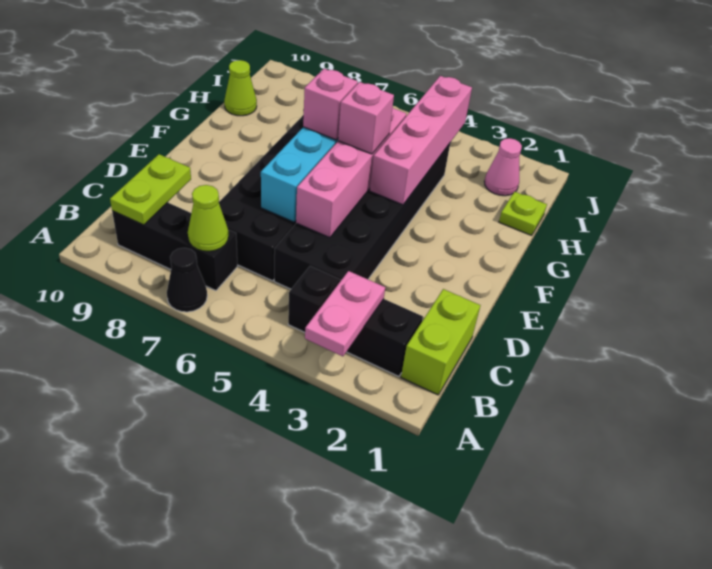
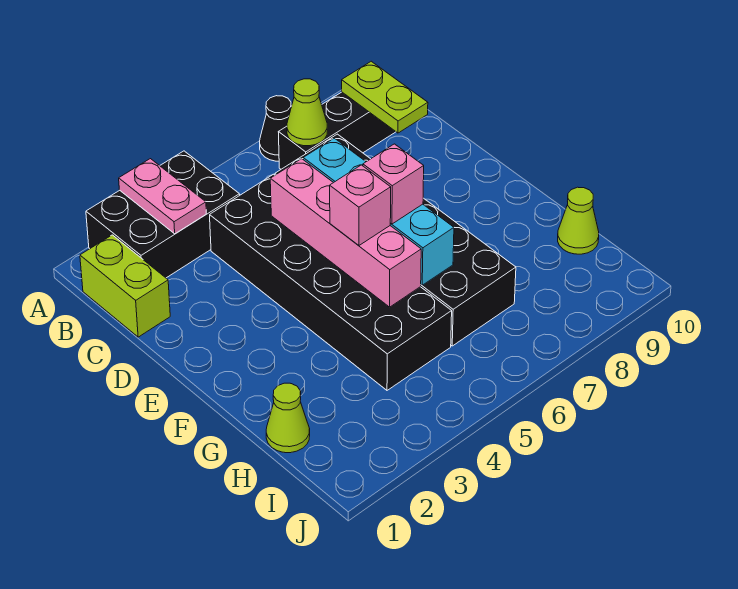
black brick B2:B4 level 1 -> black brick A2:B4 level 1
pink brick F4:I4 level 2 -> none
lime plate H1 level 1 -> lime cone H1 level 1
pink cone I2 level 1 -> none

